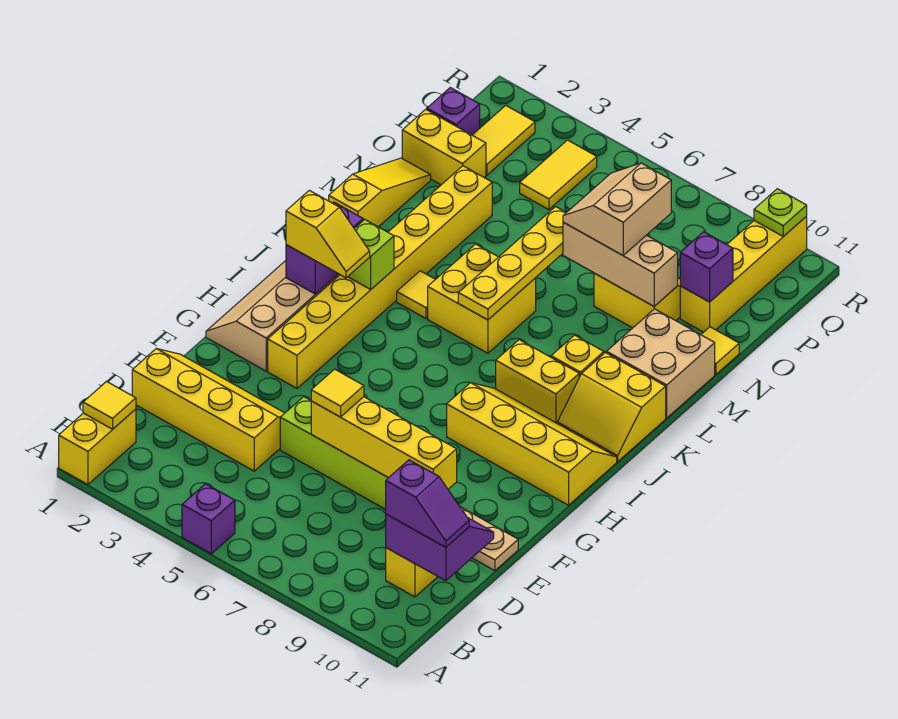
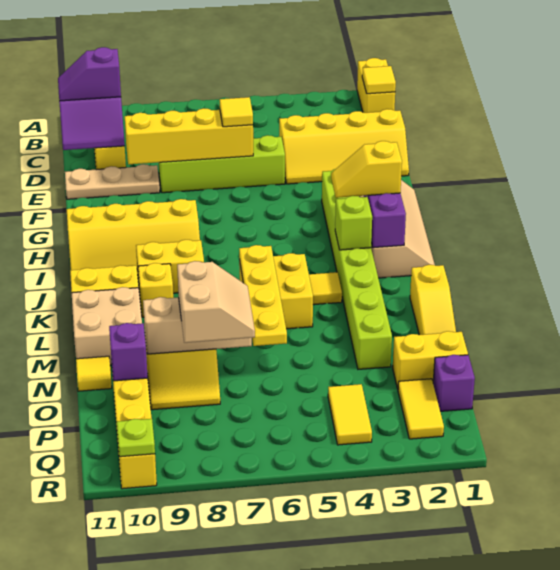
purple brick A5 level 1 -> none
yellow brick G3:N3 level 1 -> lime brick G3:N3 level 1

